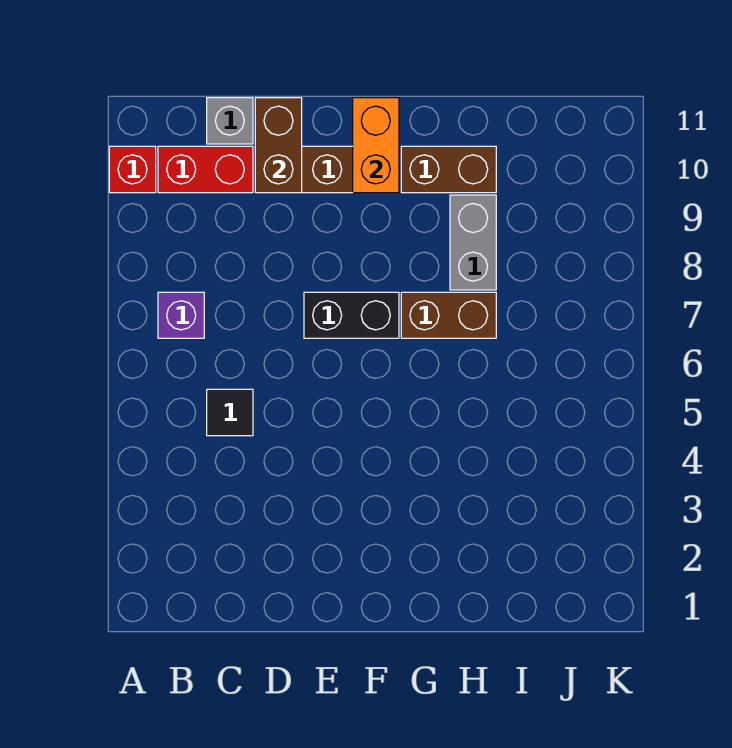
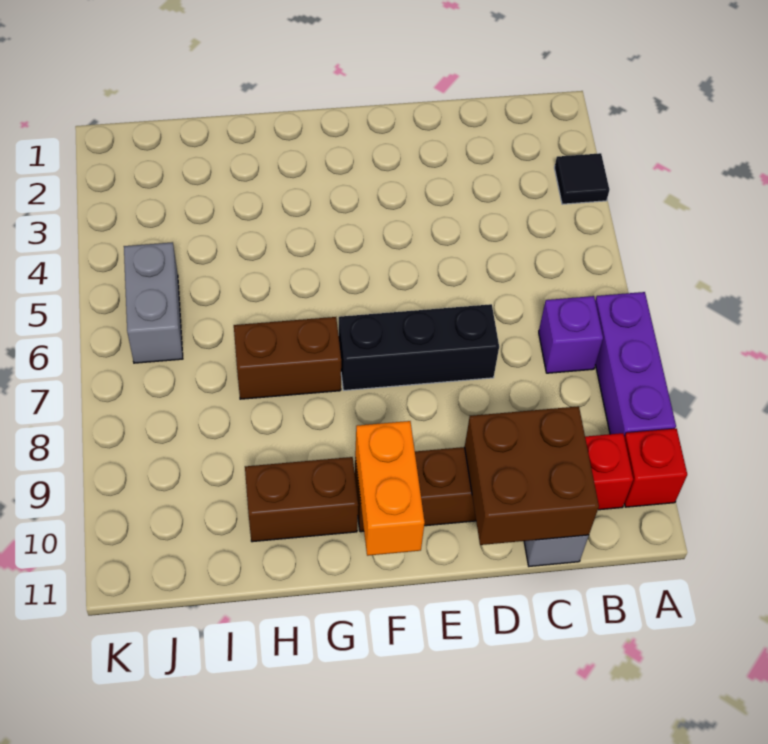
none -> purple brick A7:A9 level 1
black tile C5 level 1 -> black tile A3 level 1
brown brick D10:D11 level 2 -> brown brick C10:D11 level 2
black brick E7:F7 level 1 -> black brick D7:F7 level 1
grey brick H8:H9 level 1 -> grey brick J5:J6 level 1

